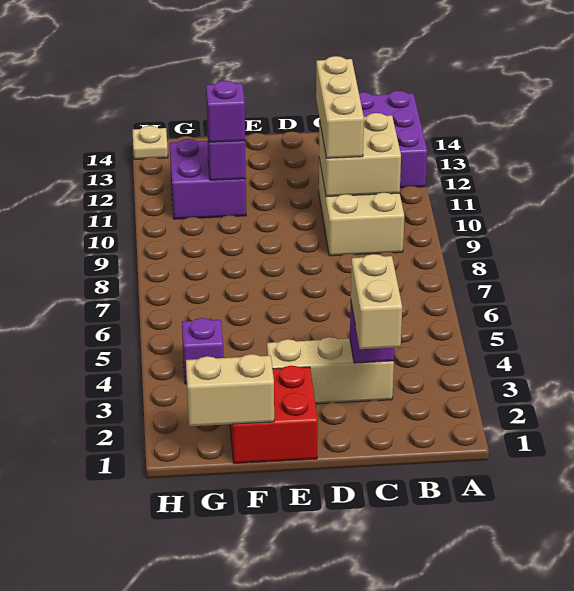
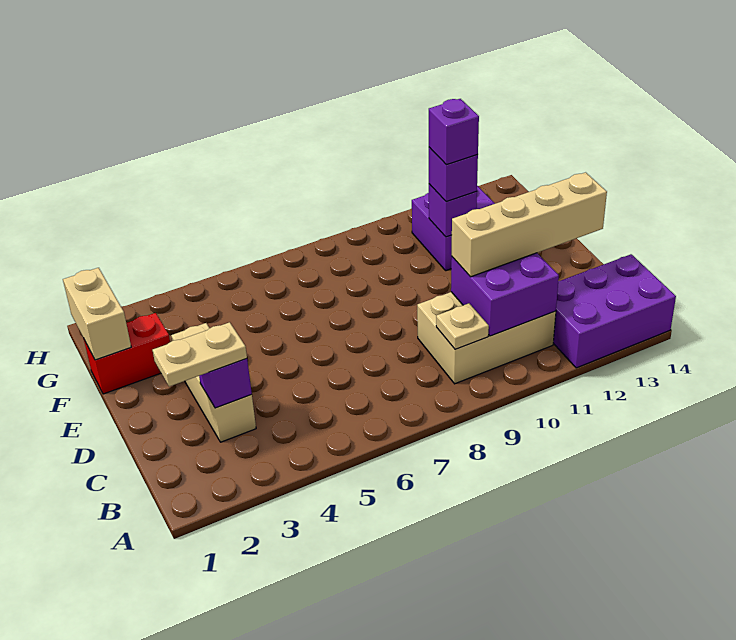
tan brick B10:C11 level 2 -> purple brick B10:C11 level 2
tan brick C2:C3 level 3 -> tan plate C2:C3 level 3
tan brick C10:C12 level 3 -> tan brick C10:C13 level 3
red brick E1:F2 level 1 -> red brick F1:F2 level 1
purple brick G4 level 1 -> purple brick F11 level 4
tan plate H14 level 1 -> tan plate B9 level 2

